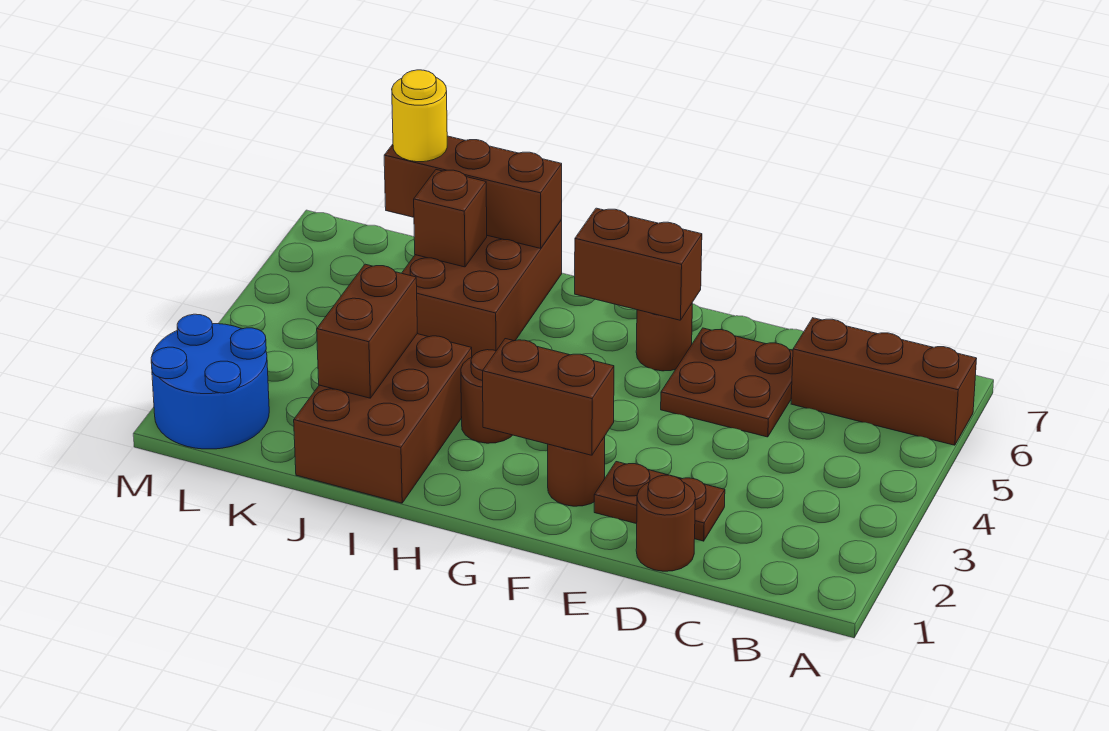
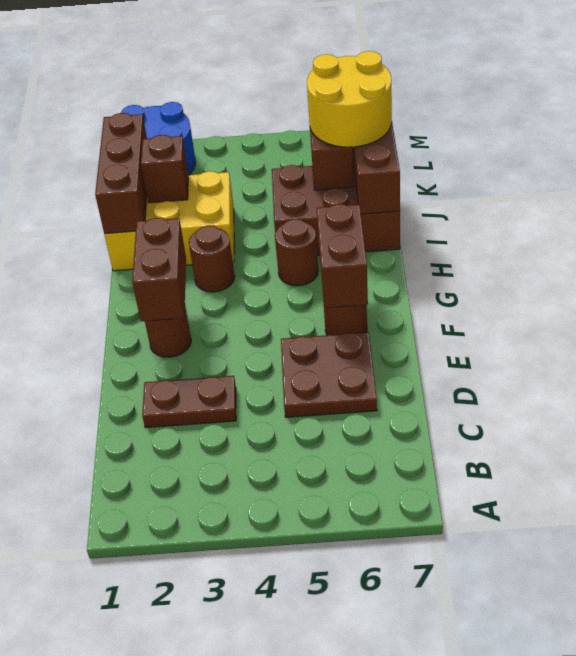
brown brick A6:C6 level 1 -> brown brick I1:K1 level 2
brown round brick D1 level 1 -> brown round brick H5 level 1
brown plate D2:E2 level 1 -> brown plate D2:D3 level 1
brown brick I1:J3 level 1 -> yellow brick I1:J3 level 1
brown brick J2:J3 level 2 -> brown brick J2 level 2
yellow round brick K7 level 3 -> yellow round brick J6:K7 level 3

